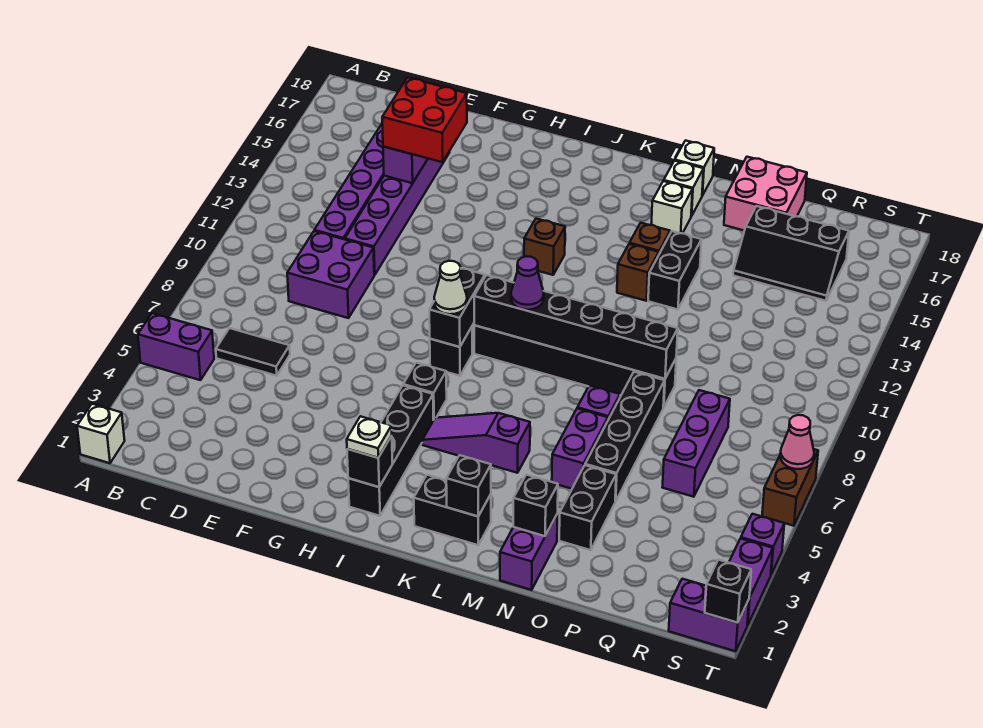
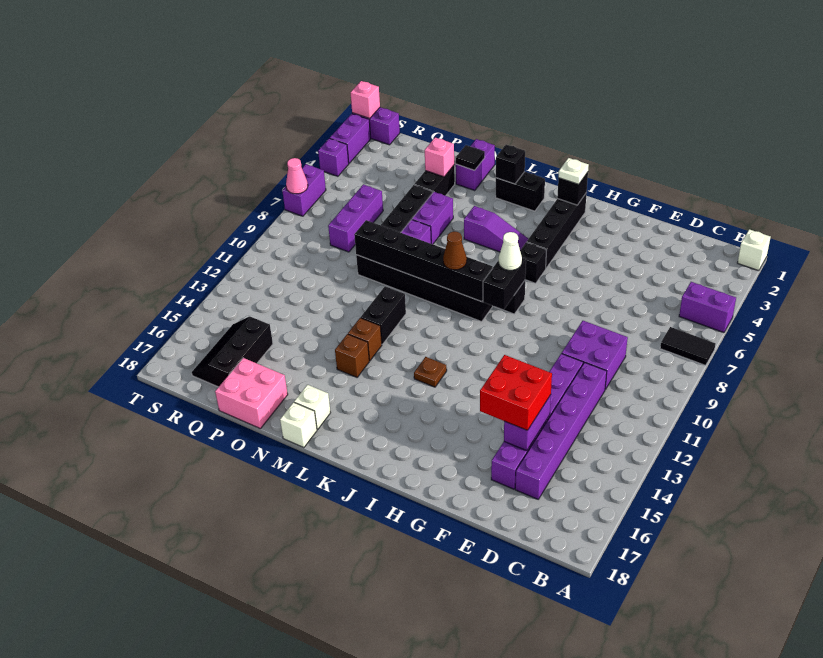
black tile C6:D6 level 1 -> black tile A7:B7 level 1
brown brick J13 level 1 -> brown plate J13 level 1
purple cone K9 level 3 -> brown cone K9 level 3
white brick M16 level 1 -> none
black brick N2 level 2 -> black tile N2 level 2
black brick N13:N14 level 1 -> black brick M11:M12 level 1
none -> pink brick O3 level 2
black slope P15:R16 level 1 top 16 -> black slope Q15:R17 level 1 top Q
black brick T1 level 2 -> pink brick T1 level 2
brown brick T6:T7 level 1 -> purple brick T6:T7 level 1

